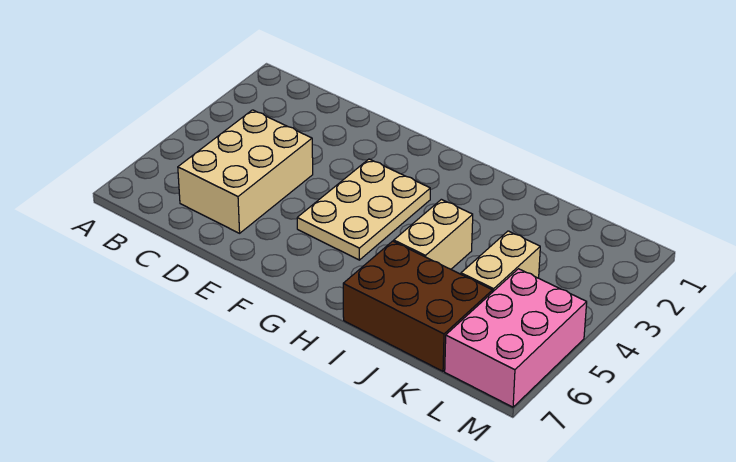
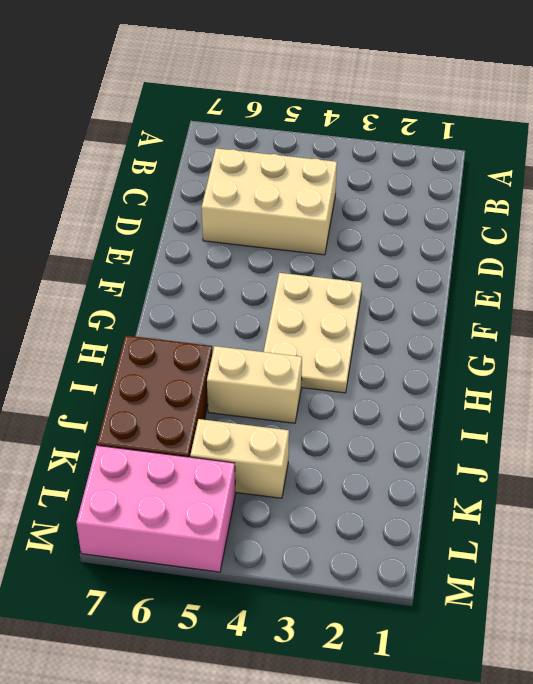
tan plate F3:G5 level 1 -> tan plate F3:H4 level 1

